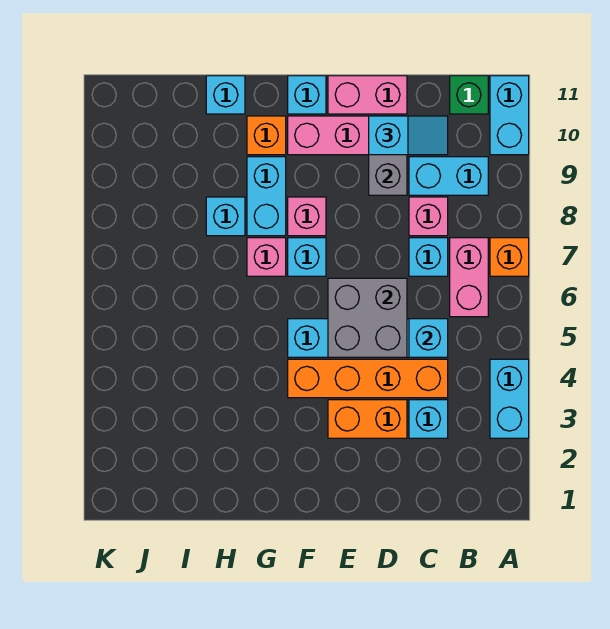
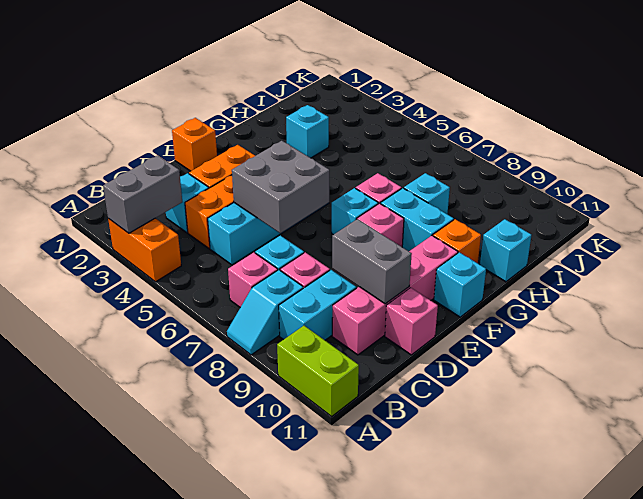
cyan brick A3:A4 level 1 -> orange brick A3:A4 level 1
none -> grey brick A3:B3 level 2
orange brick A7 level 1 -> orange brick E1 level 1
cyan brick A10:A11 level 1 -> lime brick A10:A11 level 1
pink brick B6:B7 level 1 -> pink brick B7 level 1
green brick B11 level 1 -> none
cyan brick C5 level 2 -> cyan brick H3 level 1
cyan slope C10:D10 level 3 top D -> cyan slope A8:B8 level 1 top B
pink brick D11:E11 level 1 -> pink brick D11 level 1

